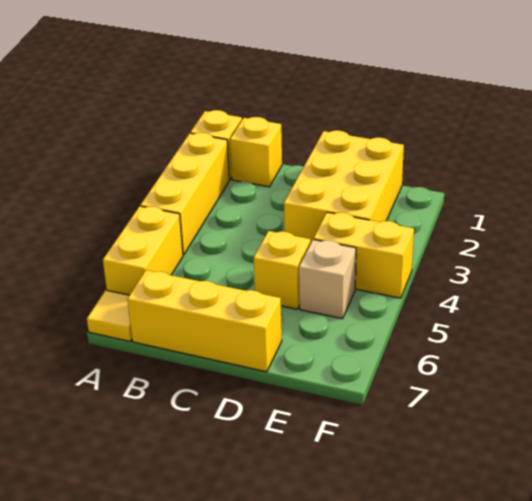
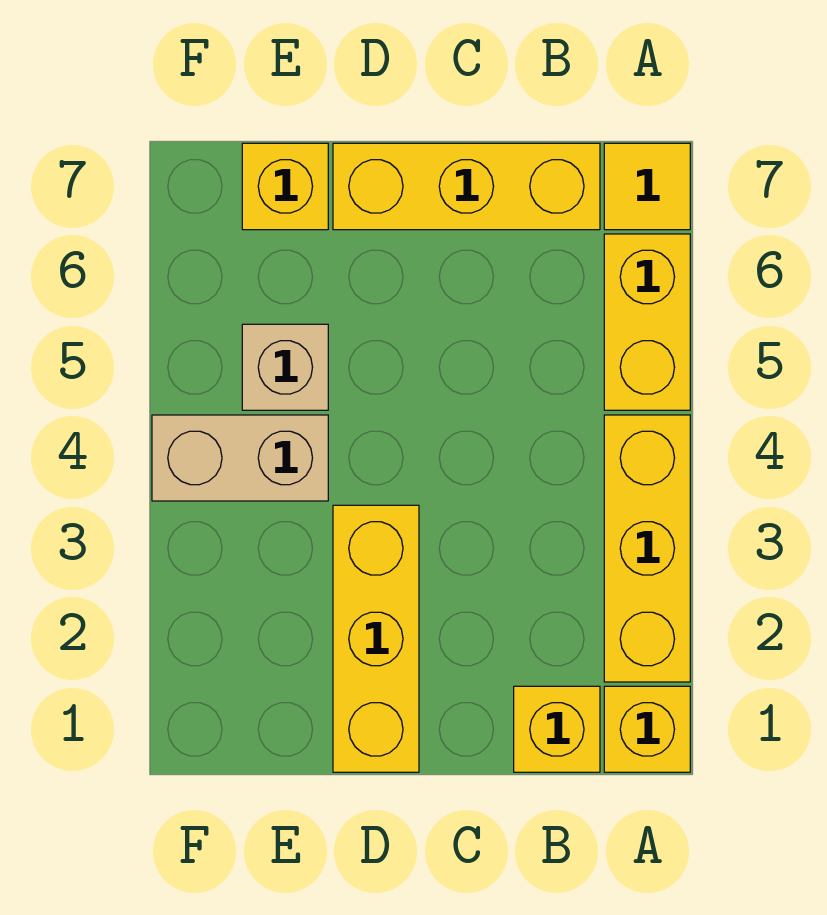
yellow brick D1:E3 level 1 -> yellow brick D1:D3 level 1
yellow brick D5 level 1 -> yellow brick E7 level 1
yellow brick E4:F4 level 1 -> tan brick E4:F4 level 1

